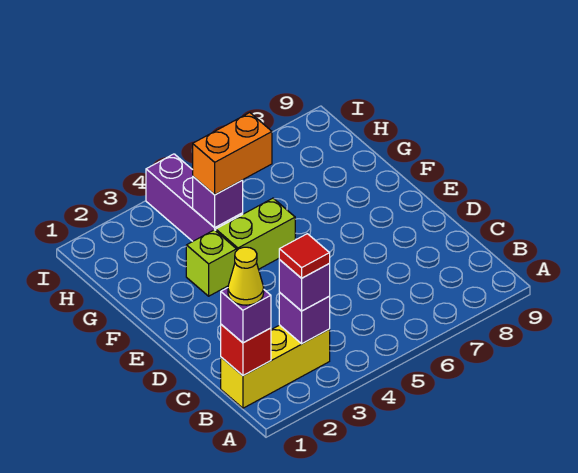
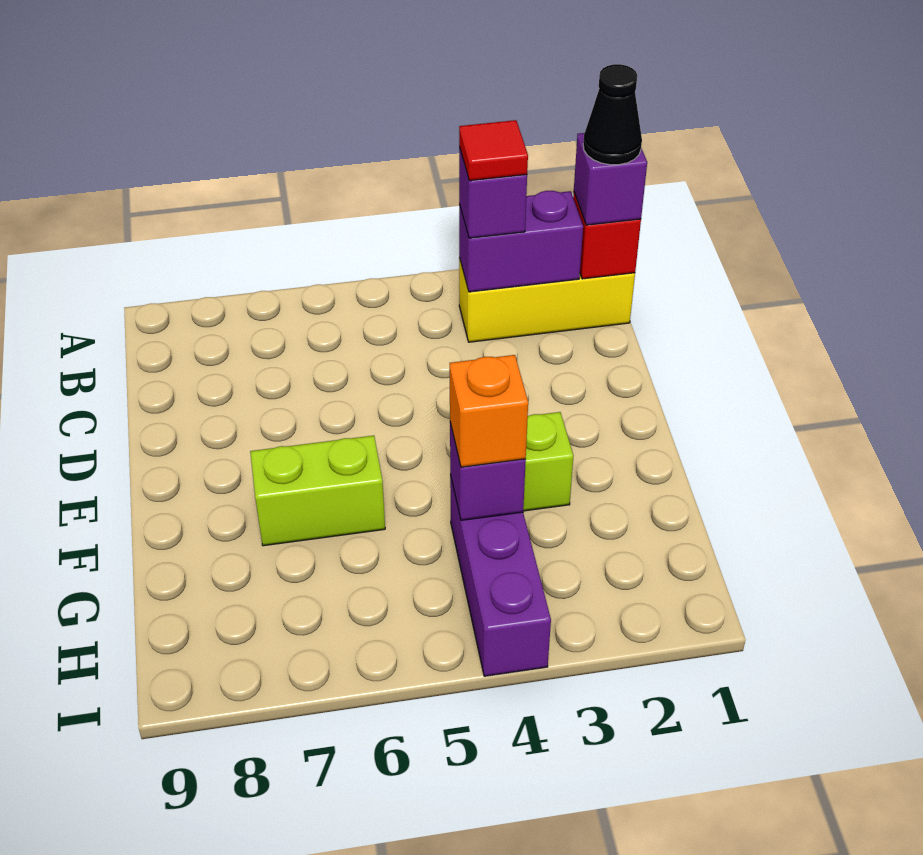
yellow cone B1 level 4 -> black cone B1 level 4
purple brick B3 level 2 -> purple brick B2:B3 level 2
lime brick F4:F5 level 1 -> lime brick F6:F7 level 1
orange brick G4:G5 level 3 -> orange brick G4 level 3

